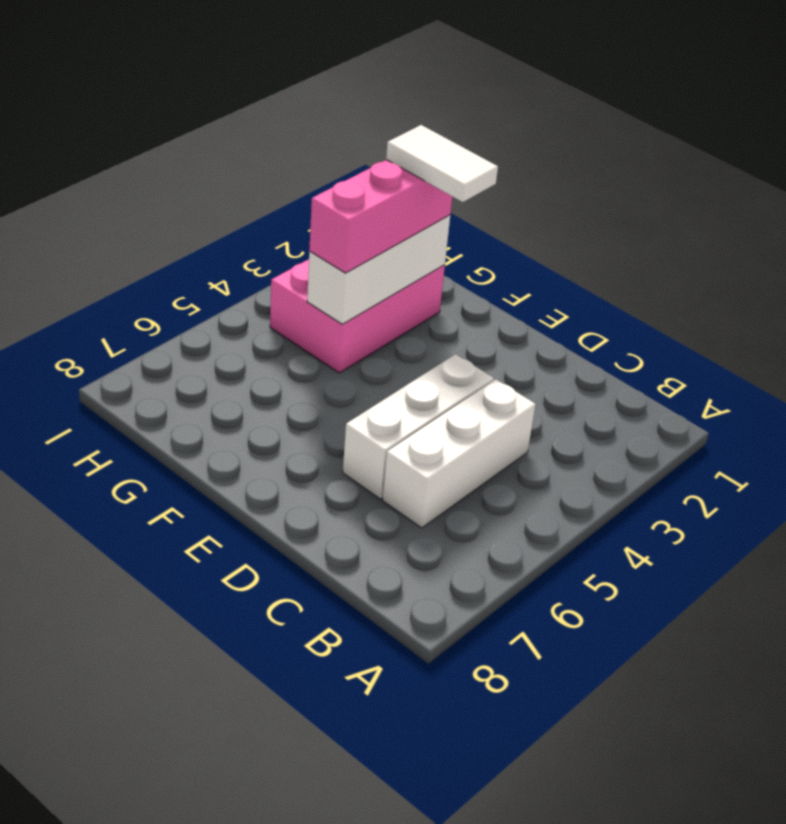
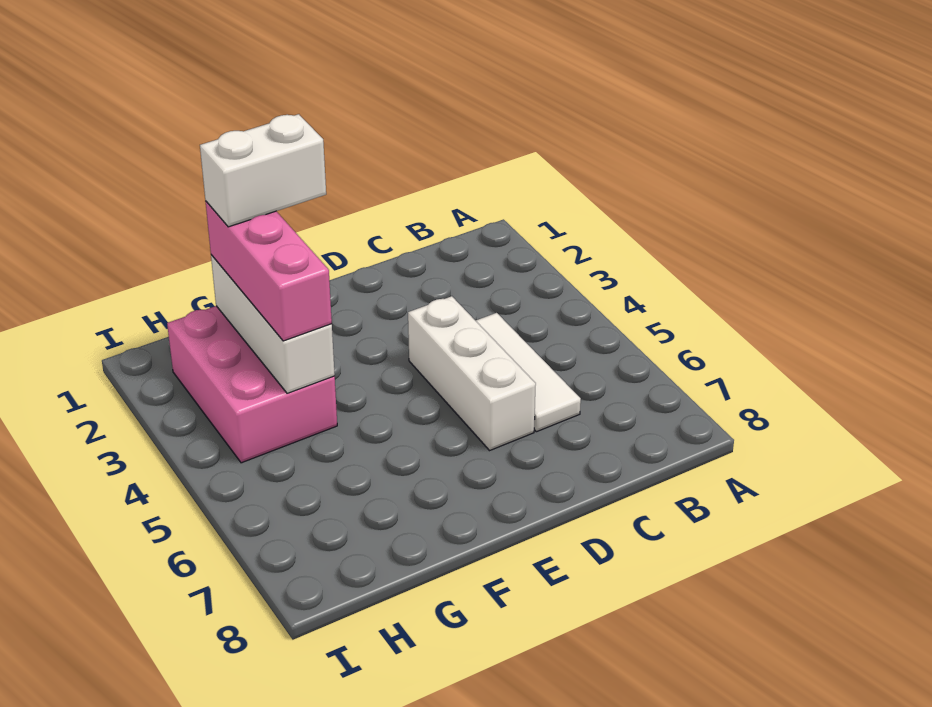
white brick C4:C6 level 1 -> white tile C4:C6 level 1
white tile F2:G2 level 4 -> white brick F2:G2 level 4

